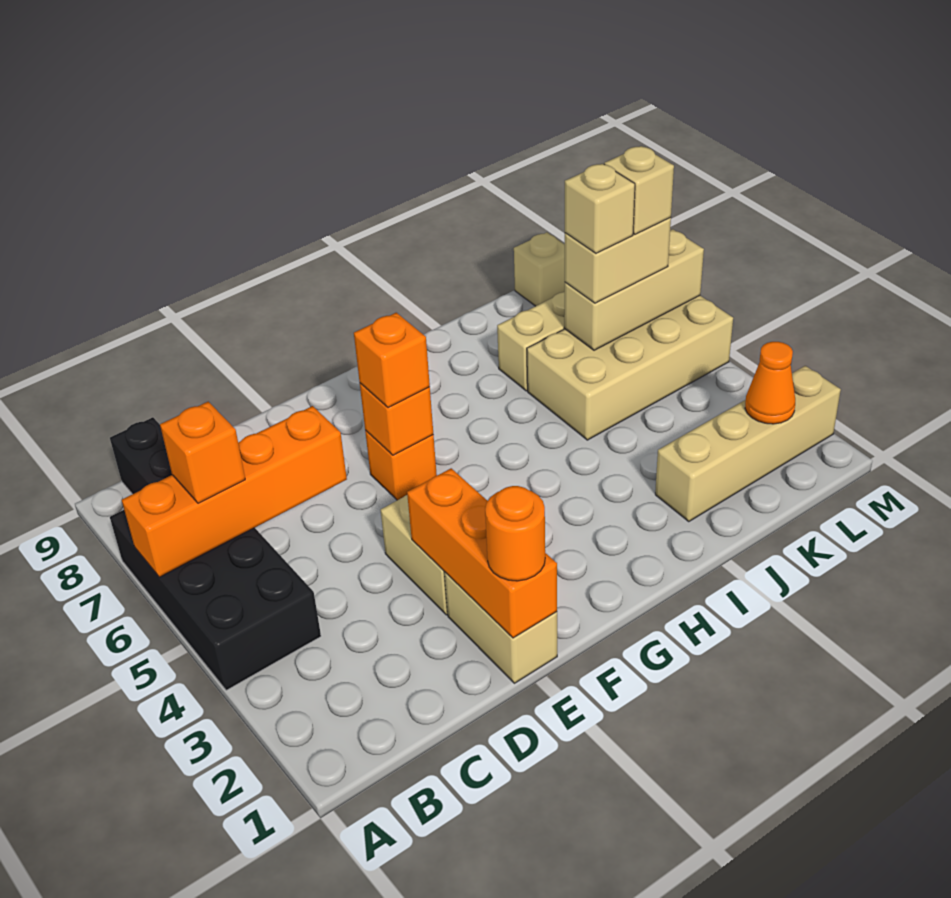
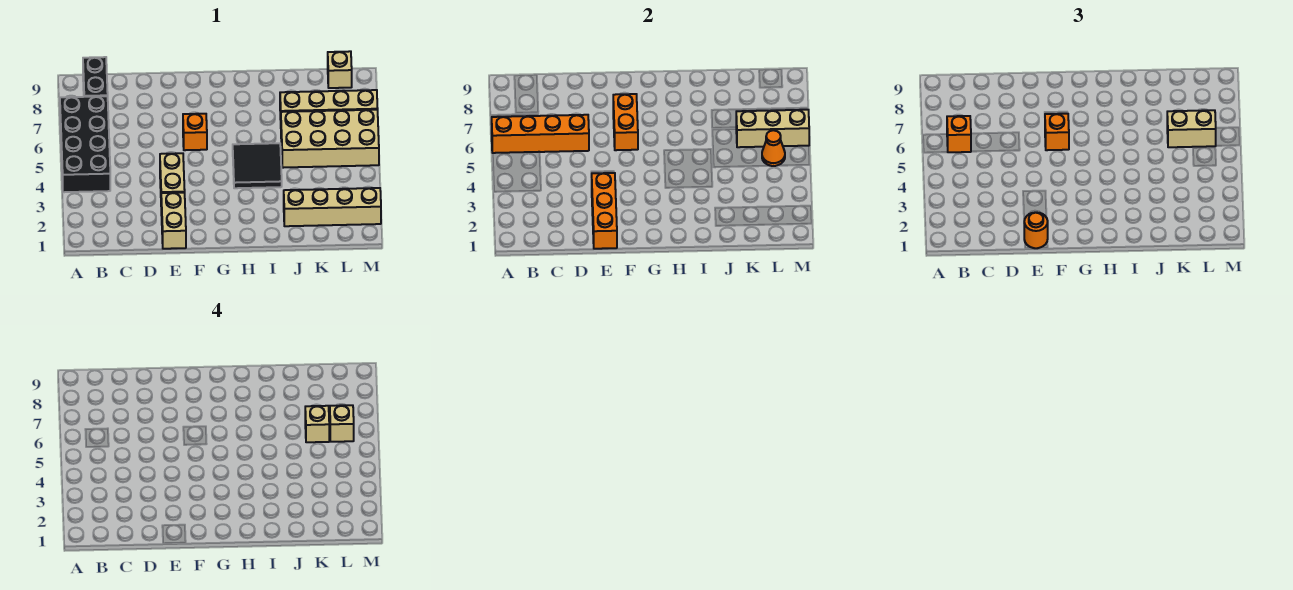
orange brick F6 level 2 -> orange brick F6:F7 level 2
none -> black tile H4:I5 level 1
orange cone L2 level 2 -> orange cone L5 level 2

